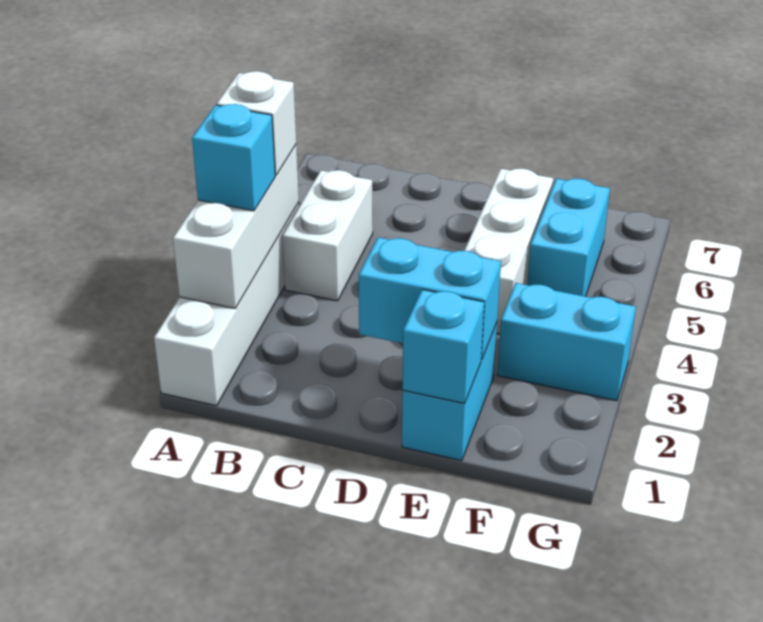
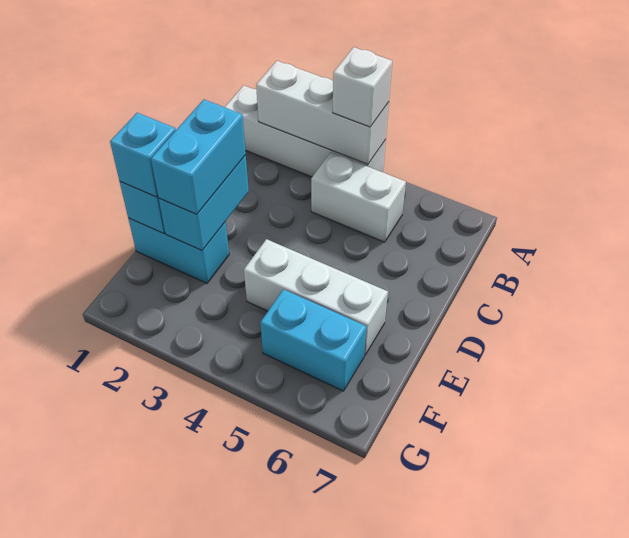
cyan brick A3 level 3 -> cyan brick E1 level 3
cyan brick F3:G3 level 1 -> cyan brick D2:E2 level 3

